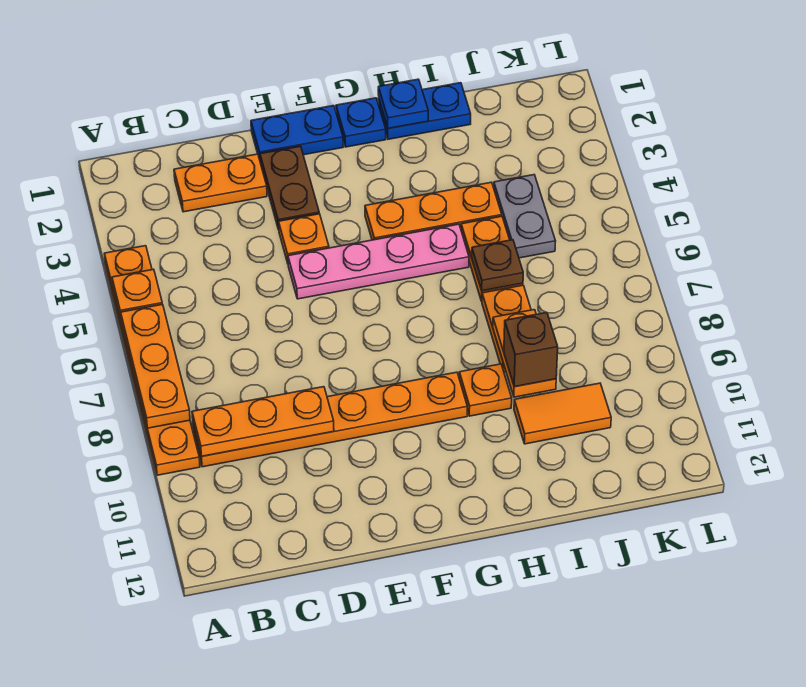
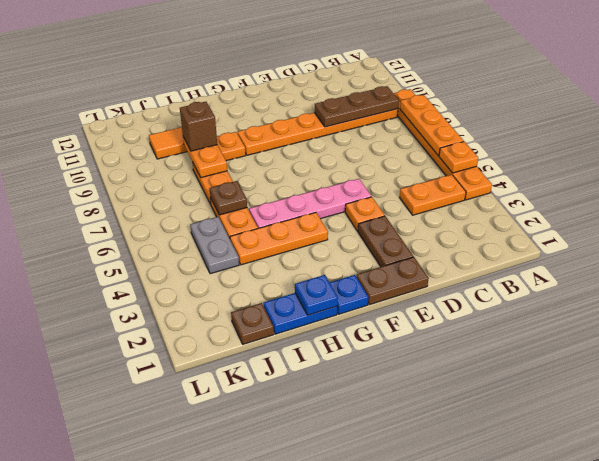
orange plate B9:D9 level 2 -> brown plate B9:D9 level 2
orange plate C2:D2 level 1 -> orange plate B4:C4 level 1
blue plate E1:F1 level 1 -> brown plate E1:F1 level 1
none -> brown plate J1 level 1

